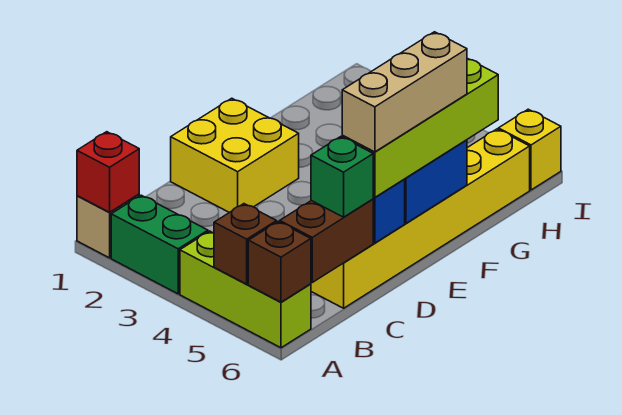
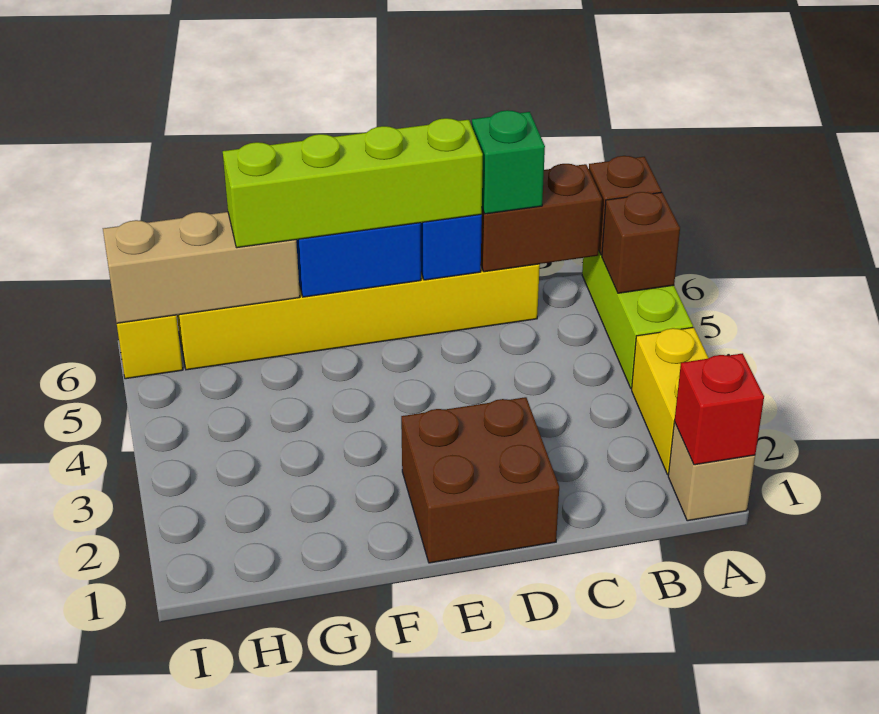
green brick A2:A3 level 1 -> yellow brick A2:A3 level 1
yellow brick D1:E2 level 1 -> brown brick D1:E2 level 1
tan brick D6:F6 level 4 -> tan brick G6:I6 level 2

